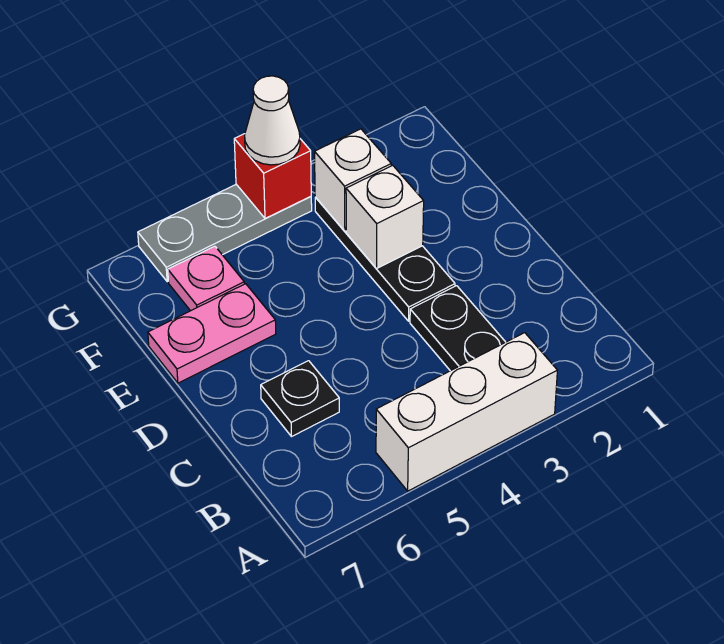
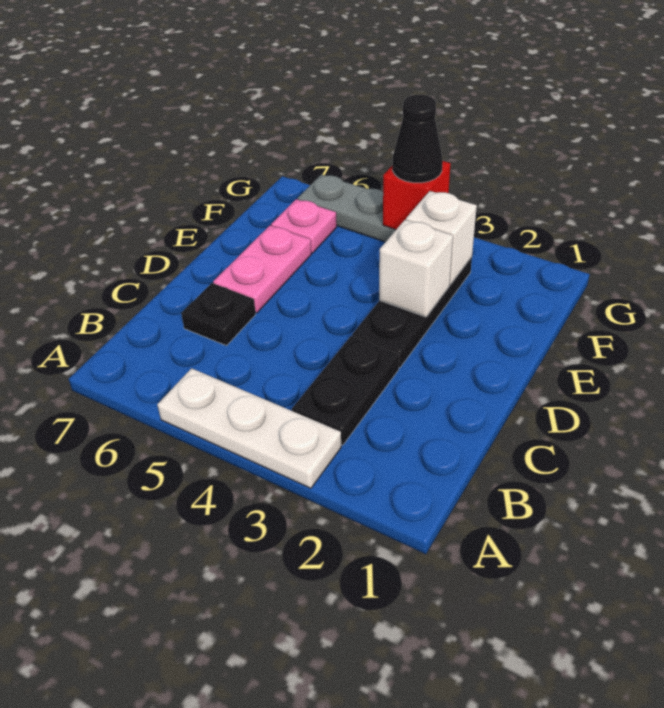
white brick A3:A5 level 1 -> white plate A3:A5 level 1
pink plate E6:E7 level 1 -> pink plate D6:E6 level 1
white cone G4 level 3 -> black cone G4 level 3

